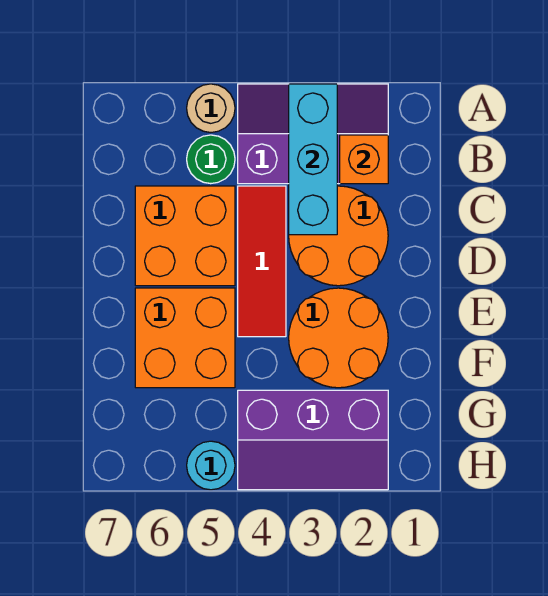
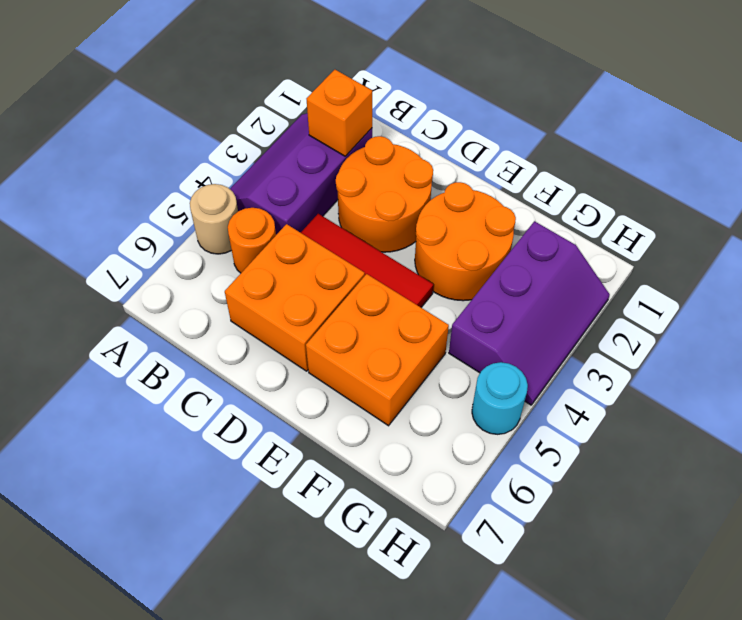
cyan brick A3:C3 level 2 -> none
green round brick B5 level 1 -> orange round brick B5 level 1

